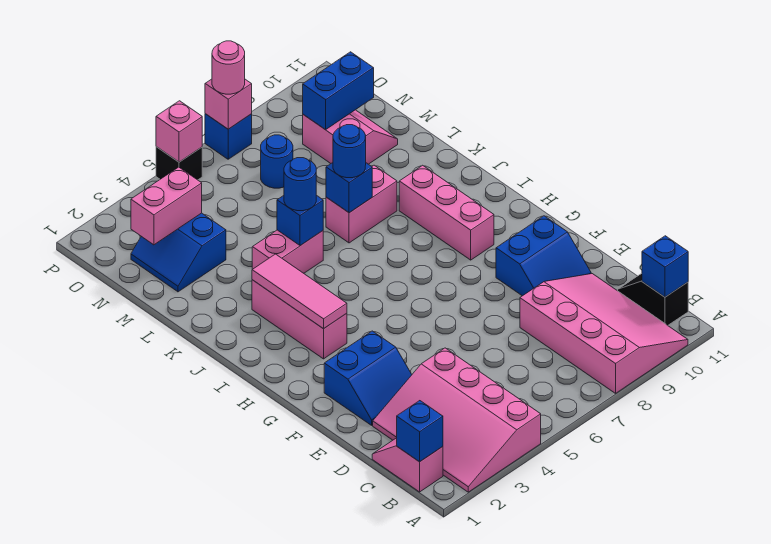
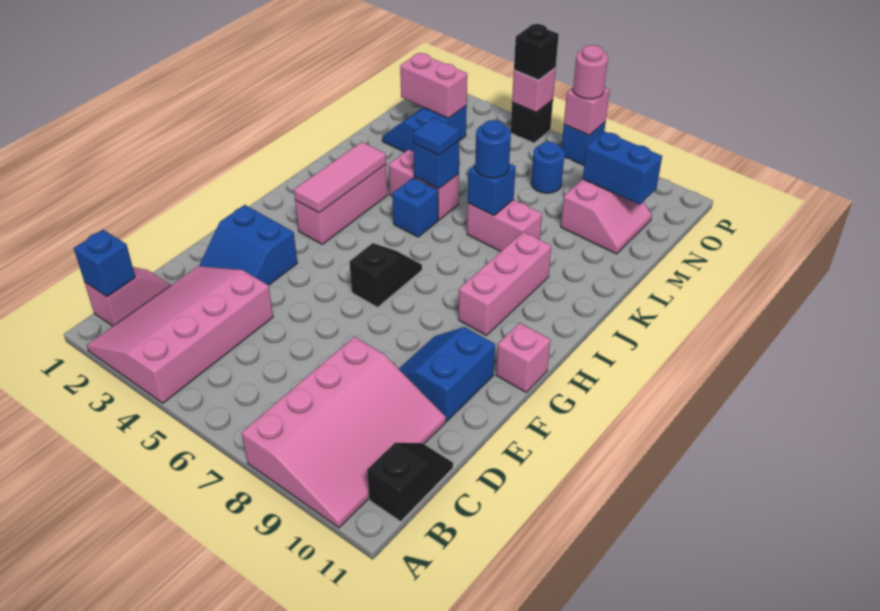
blue brick B11 level 2 -> blue brick J5 level 1
blue slope E9:F10 level 1 top F -> blue slope E9:F10 level 1 top 10
none -> black slope G6:H6 level 1 top G
none -> pink brick G11 level 1
blue round brick K5 level 3 -> blue tile K5 level 3
none -> black brick P5 level 3

